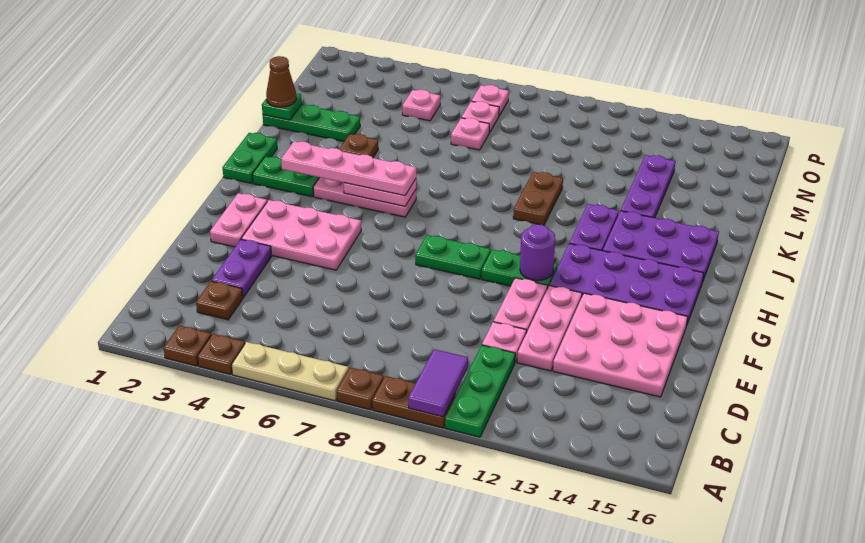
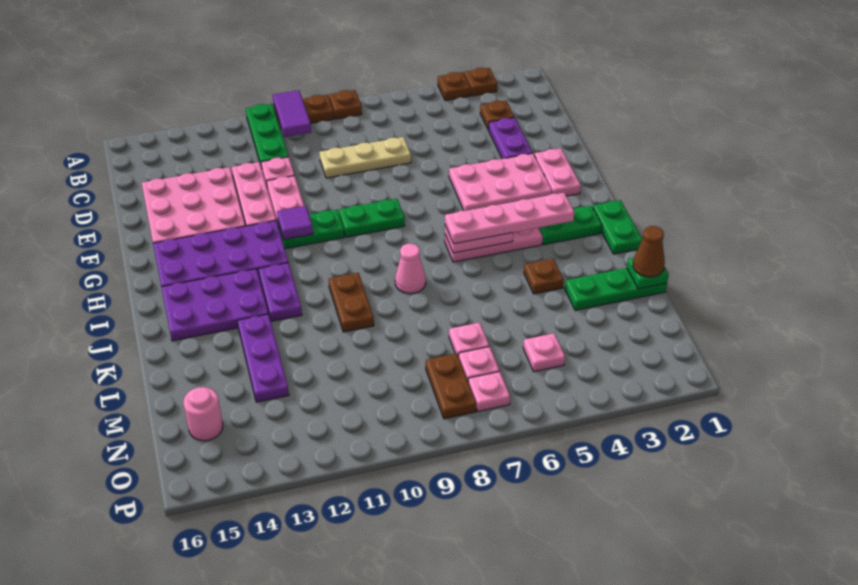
tan plate A5:A7 level 1 -> tan plate D7:D9 level 1
purple round brick G11 level 2 -> purple tile G11 level 2
none -> pink cone J8 level 1
none -> brown plate N8:O8 level 1
none -> pink round brick N15 level 1

